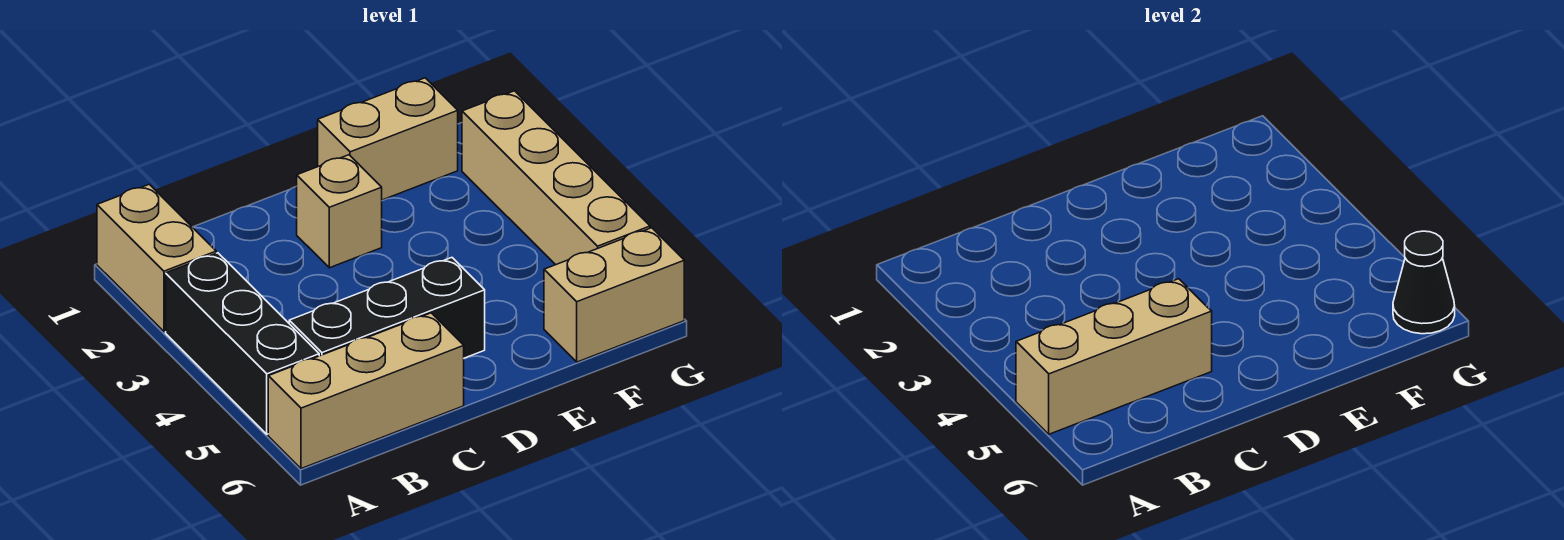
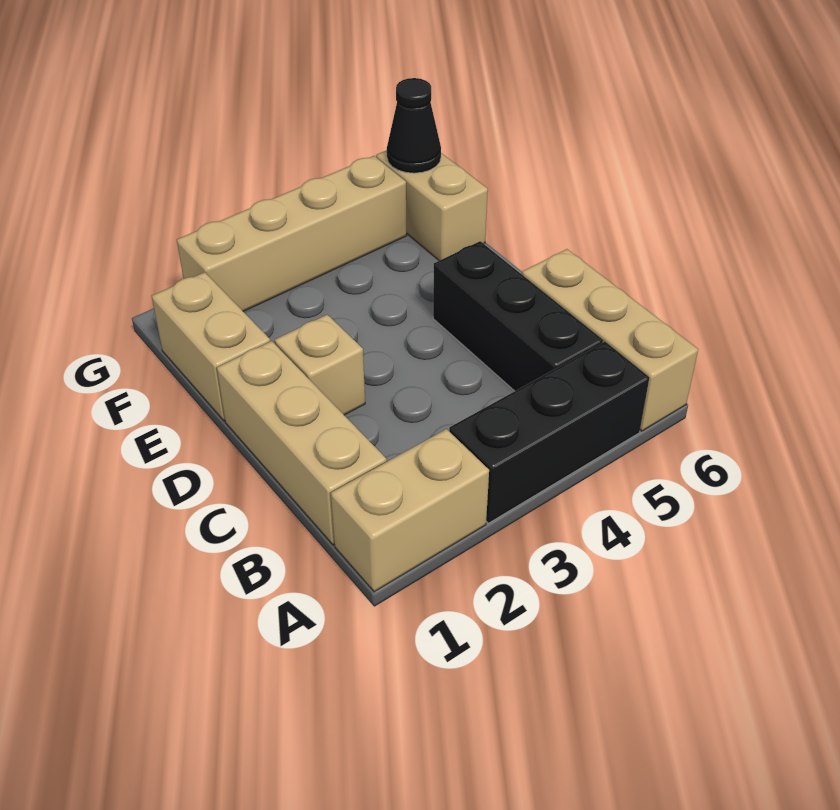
tan brick A5:C5 level 2 -> tan brick B1:D1 level 1

